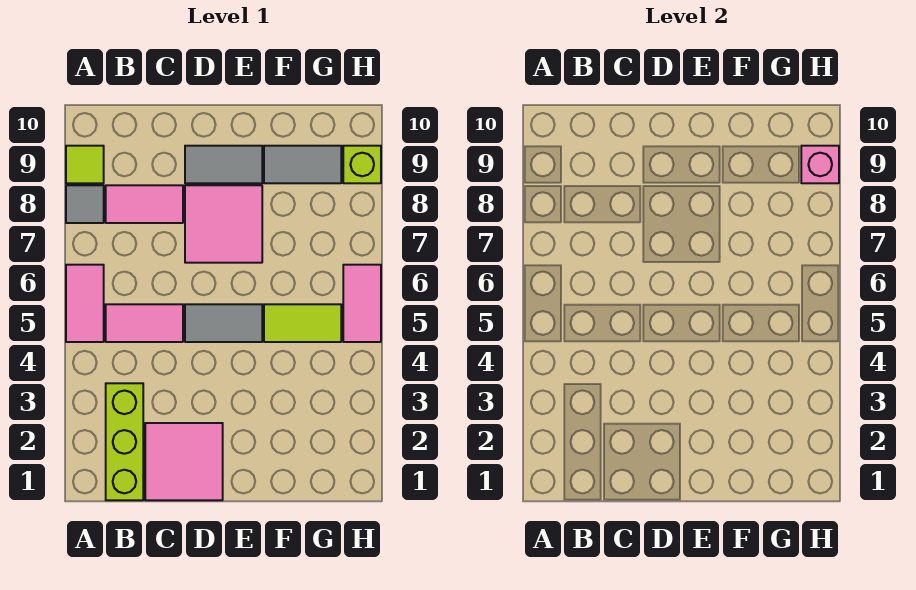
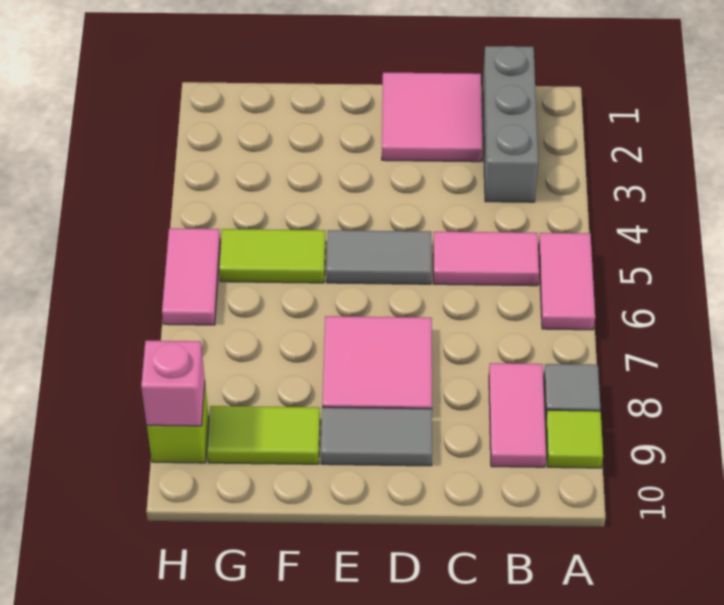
lime brick B1:B3 level 1 -> grey brick B1:B3 level 1
pink tile B8:C8 level 1 -> pink tile B8:B9 level 1
grey tile F9:G9 level 1 -> lime tile F9:G9 level 1

